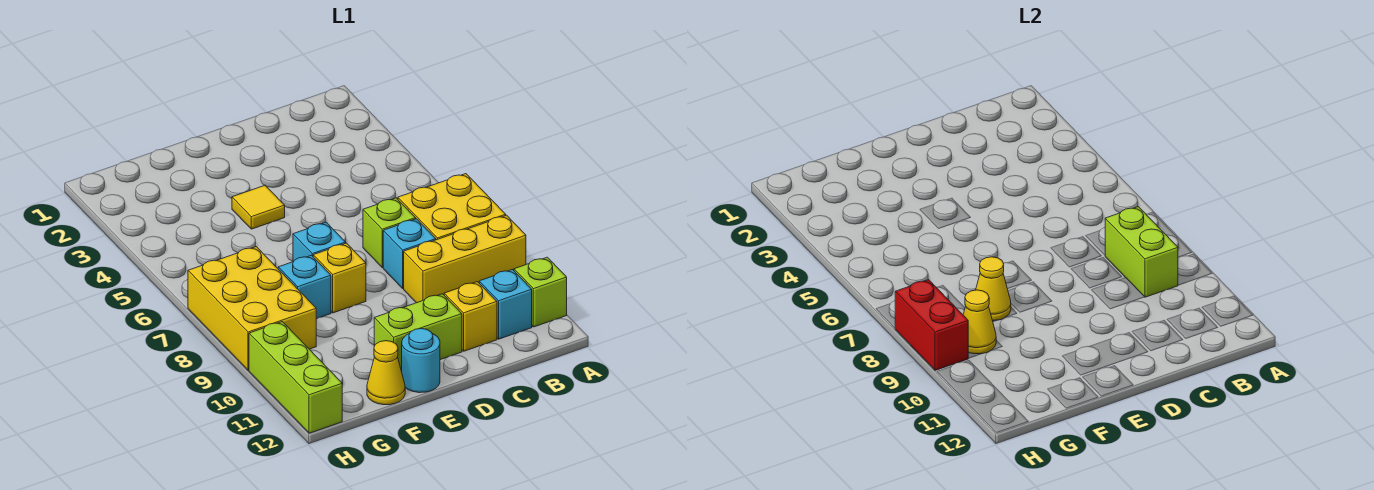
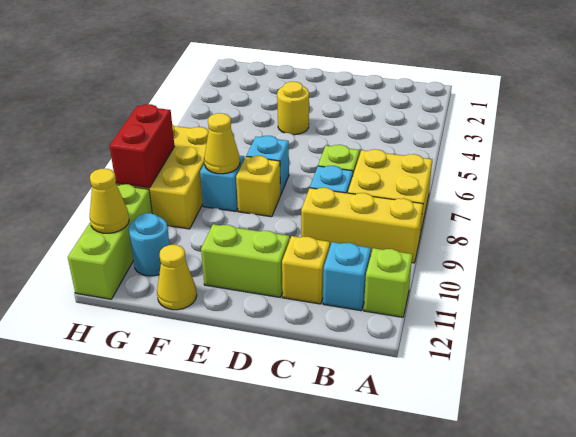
lime brick B8:B9 level 2 -> none
yellow tile E4 level 1 -> yellow round brick E4 level 1
cyan round brick E12 level 1 -> cyan round brick G11 level 1
yellow cone G9 level 2 -> yellow cone H11 level 2

